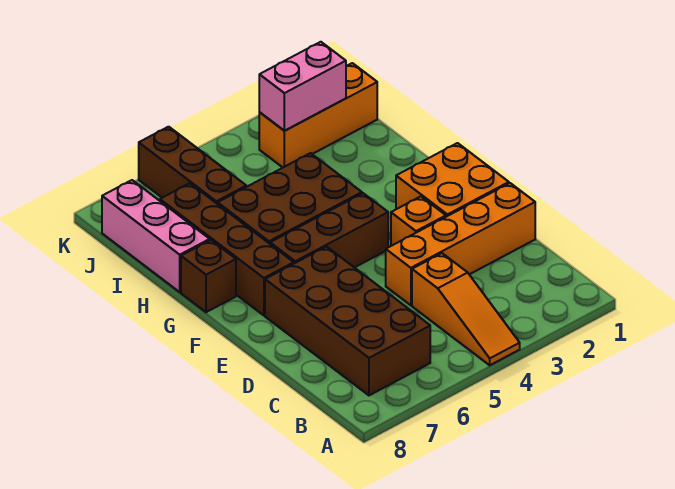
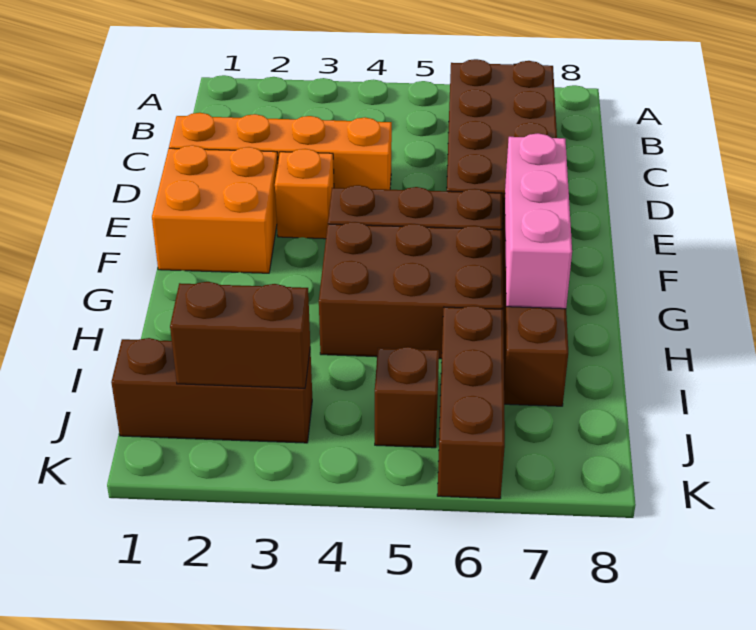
orange slope A4:C4 level 1 top C -> none
brown brick G8 level 1 -> brown brick J5 level 1
pink brick H8:J8 level 1 -> pink brick F7:H7 level 2
orange brick J1:J3 level 1 -> brown brick J1:J3 level 1
pink brick J2:J3 level 2 -> brown brick J2:J3 level 2

